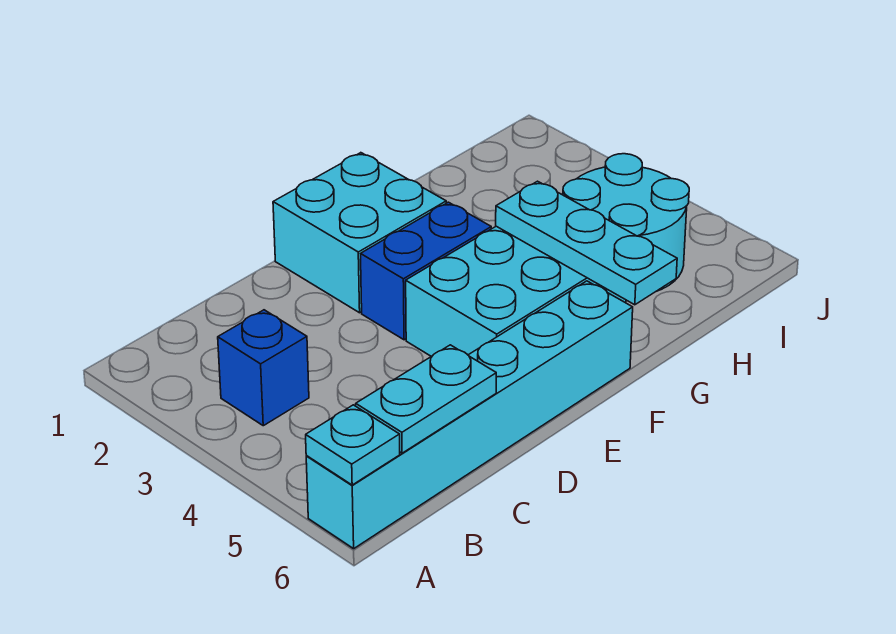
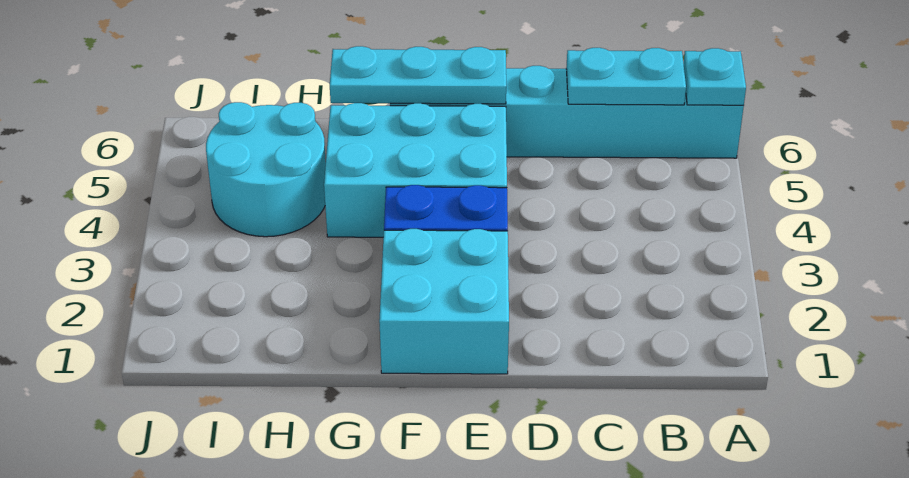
blue brick B3 level 1 -> none
cyan plate G4:G6 level 2 -> cyan plate E6:G6 level 2

